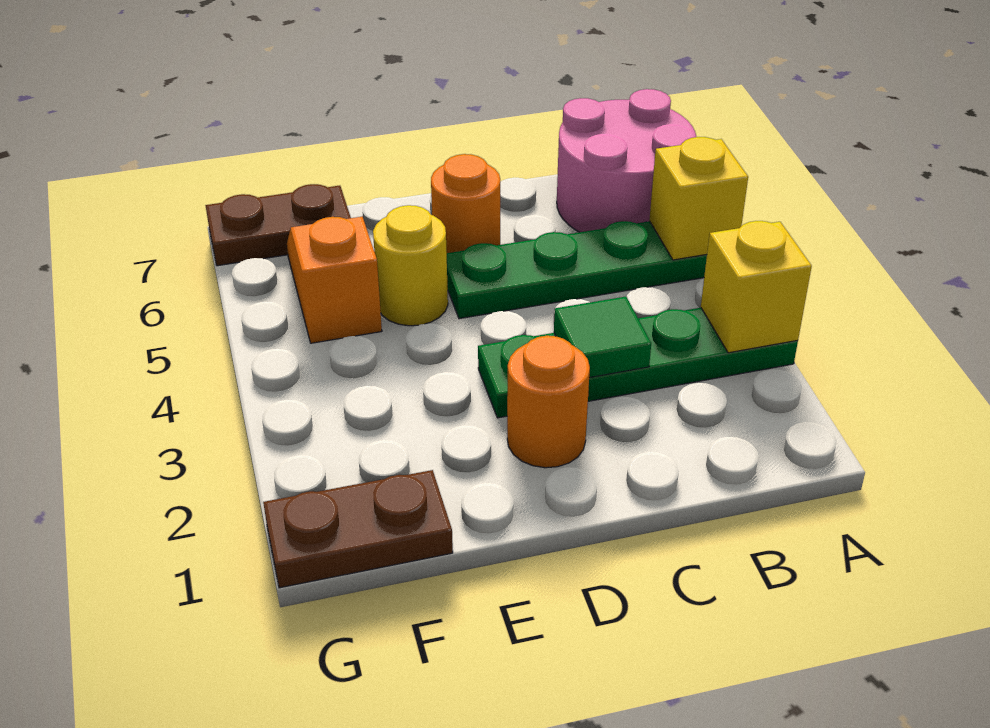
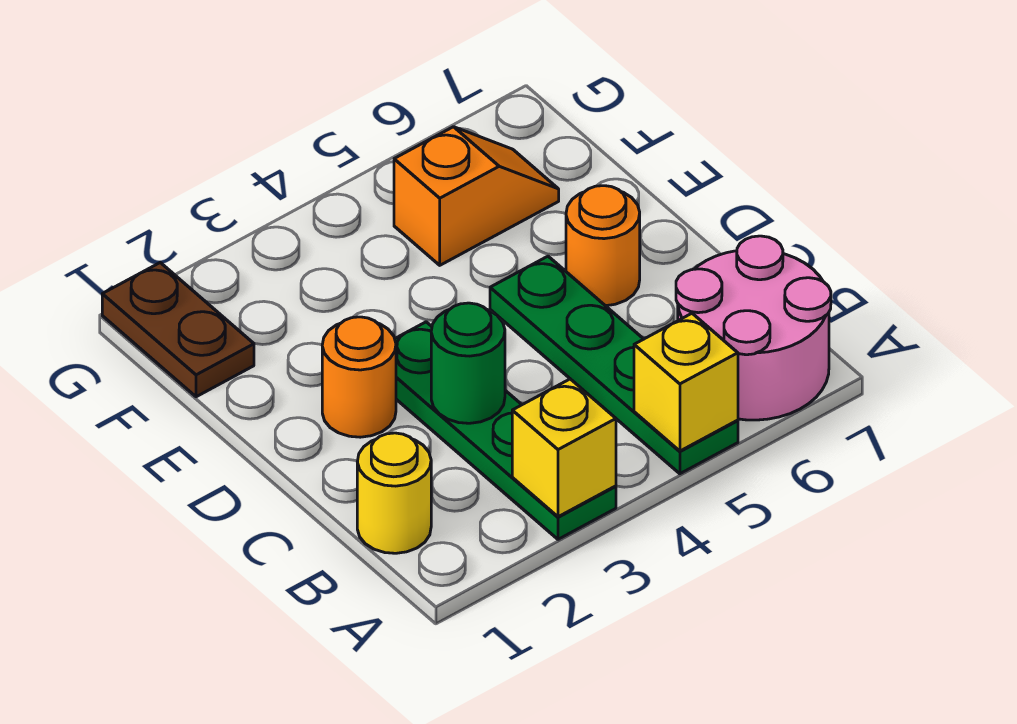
green tile C3 level 2 -> green round brick C3 level 2
yellow round brick E5 level 1 -> yellow round brick B1 level 1
brown plate F7:G7 level 1 -> none

